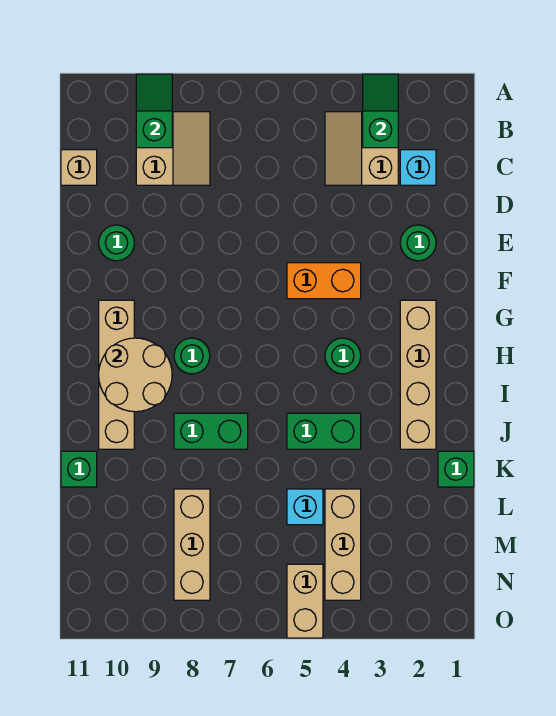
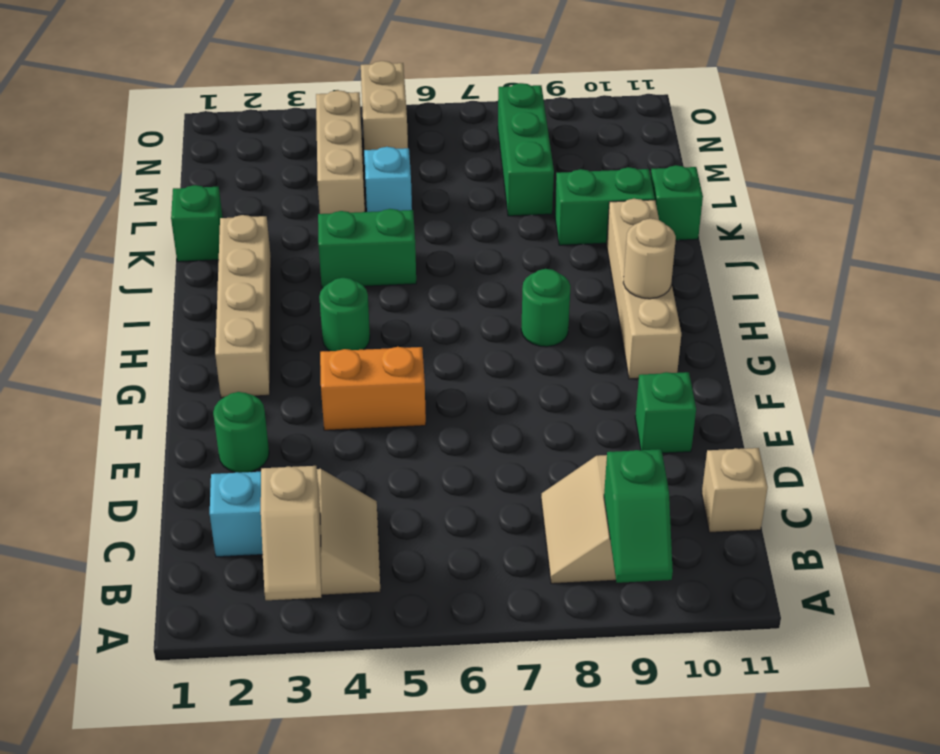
green slope A3:B3 level 2 top B -> tan slope A3:B3 level 2 top B
green round brick E10 level 1 -> green brick E10 level 1
tan round brick H9:I10 level 2 -> tan round brick H10 level 2
green brick J7:J8 level 1 -> green brick K9:K10 level 1
tan brick L8:N8 level 1 -> green brick L8:N8 level 1

